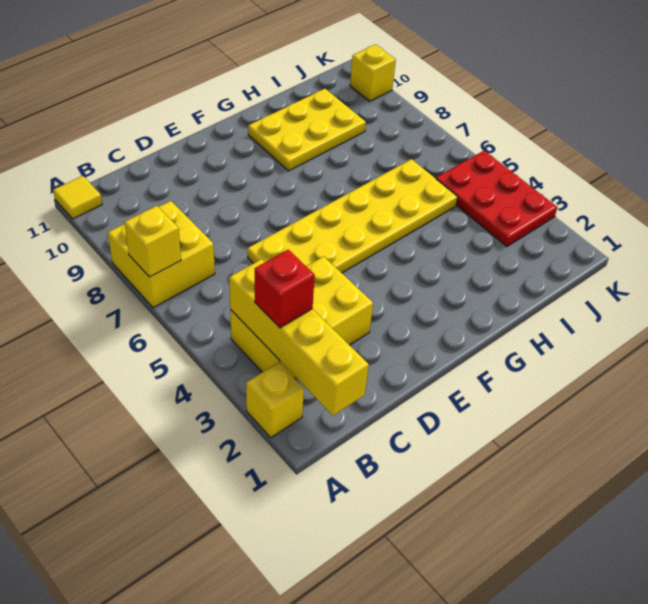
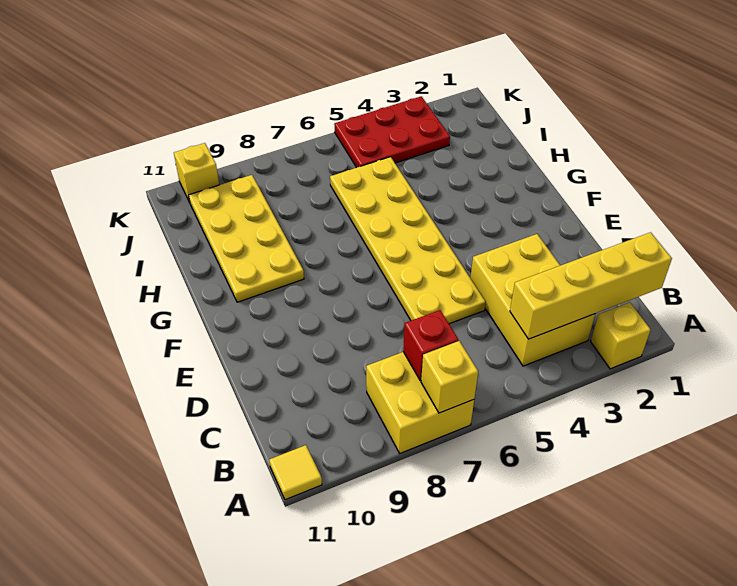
red brick B3 level 3 -> red brick B7 level 2
yellow plate G9:I10 level 1 -> yellow plate G9:J10 level 1

